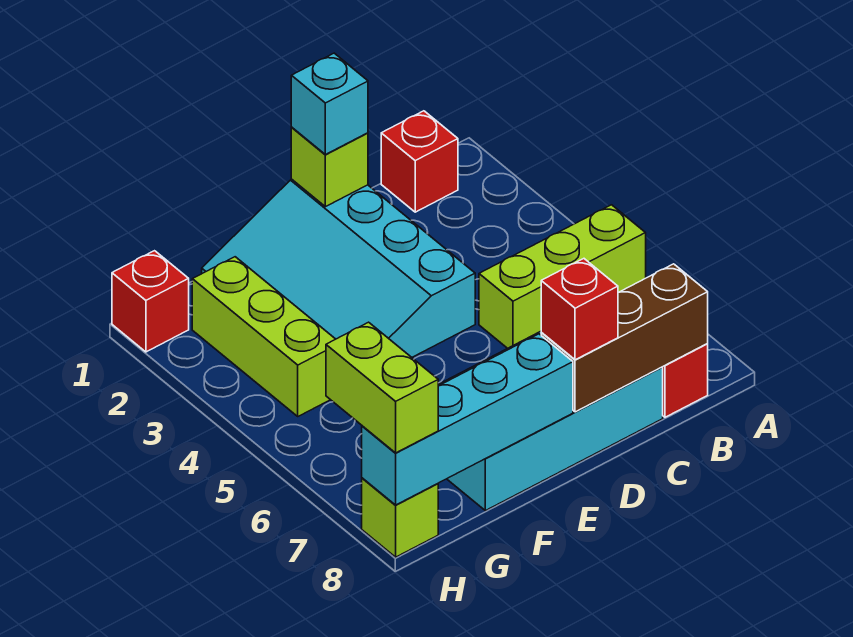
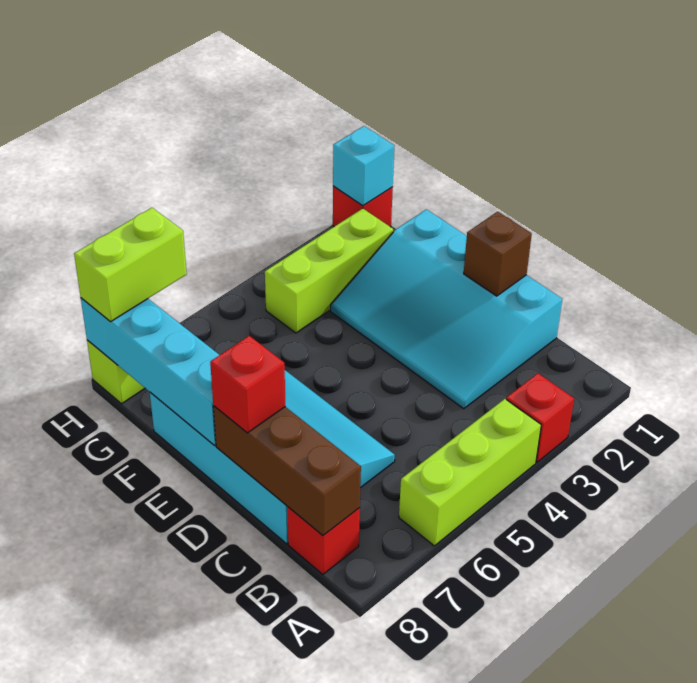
lime brick A5:C5 level 1 -> lime brick A4:A6 level 1
red brick B1 level 1 -> red brick A3 level 1
cyan slope D1:F4 level 1 top D -> cyan slope C1:F3 level 1 top 1
lime brick D1 level 2 -> brown brick D1 level 2
cyan brick D1 level 3 -> cyan brick H1 level 2

